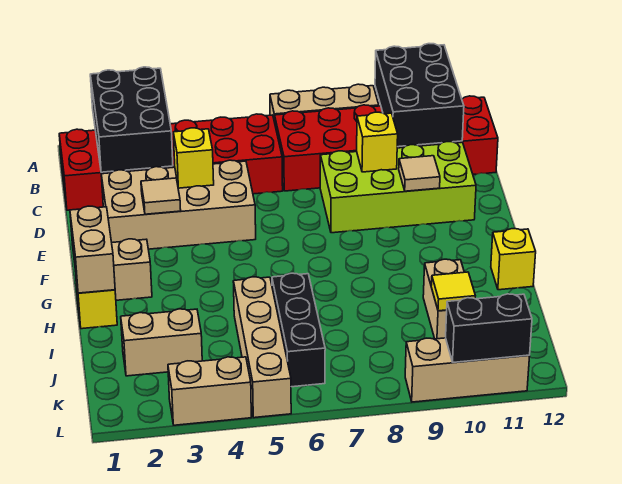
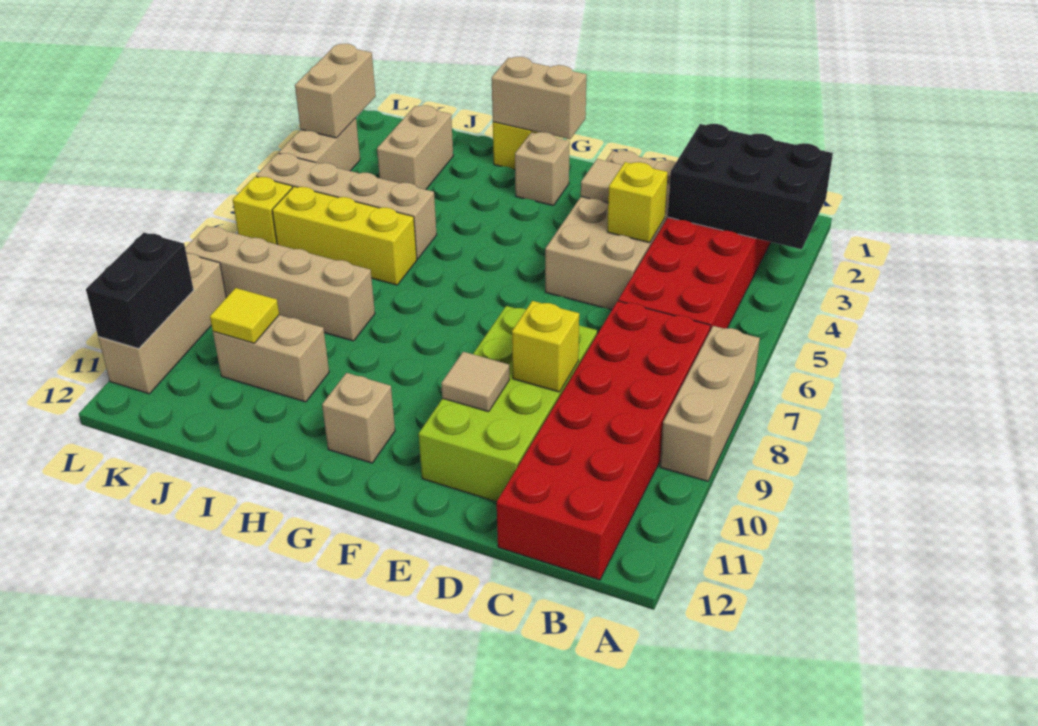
black brick A10:C11 level 2 -> none
none -> tan brick G11 level 1
yellow brick H12 level 1 -> yellow brick L6 level 1
black brick I6:K6 level 1 -> yellow brick I6:K6 level 1
none -> tan brick I8:L8 level 1
none -> tan brick L2:L3 level 2

